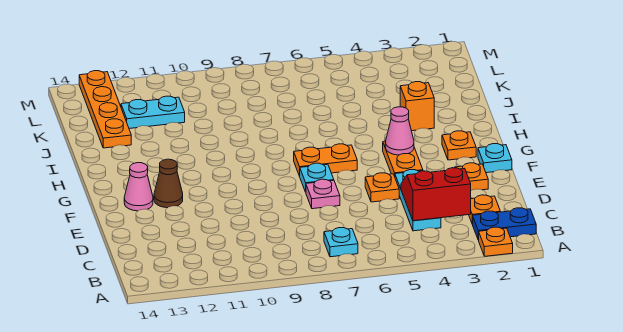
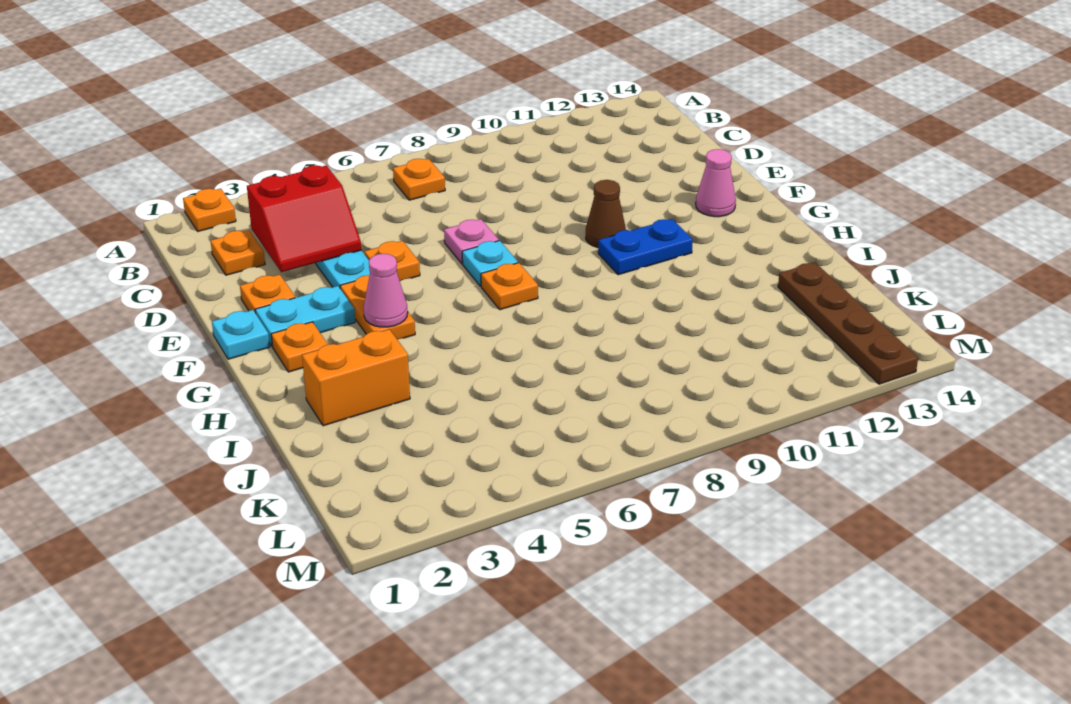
blue plate B1:B2 level 1 -> blue plate G10:G11 level 1
cyan plate B7 level 1 -> orange plate B7 level 1
brown cone F12 level 1 -> brown cone F10 level 1
orange plate G6:G7 level 1 -> orange plate G7 level 1
orange brick I3 level 1 -> orange brick I2:I3 level 1
orange plate J13:M13 level 1 -> brown plate J13:M13 level 1
cyan plate K11:K12 level 1 -> cyan plate F2:F3 level 1

